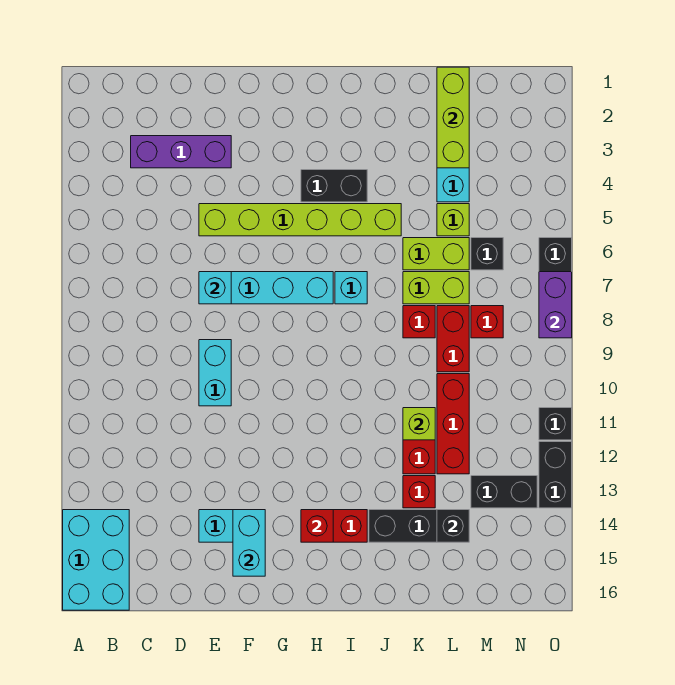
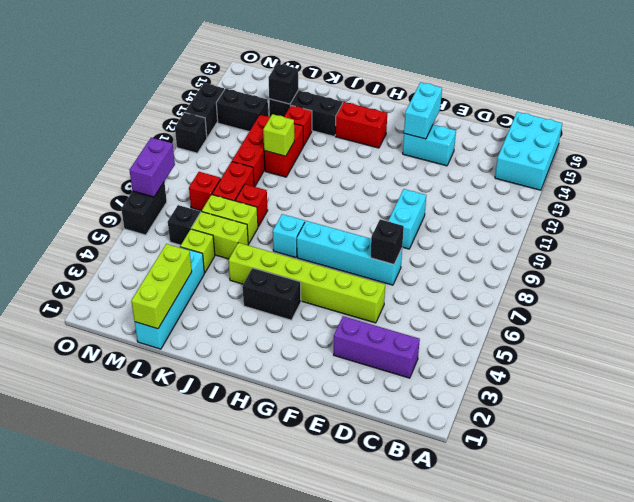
cyan brick E7 level 2 -> black brick E7 level 2
red brick H14 level 2 -> none

